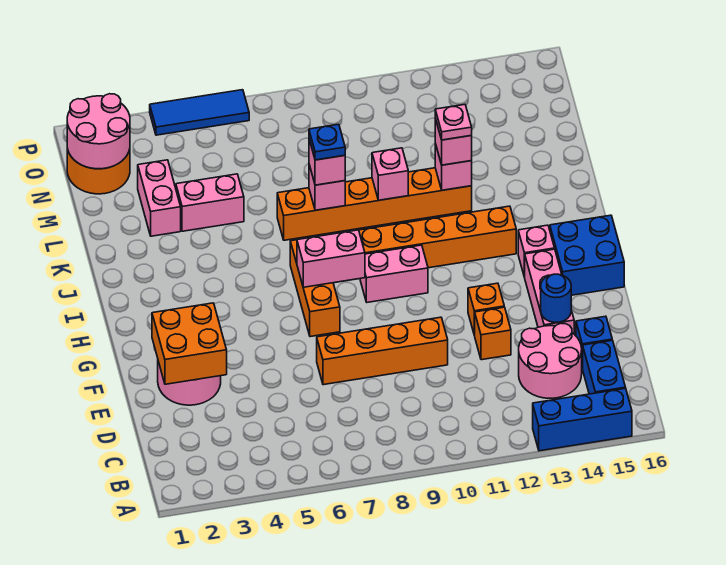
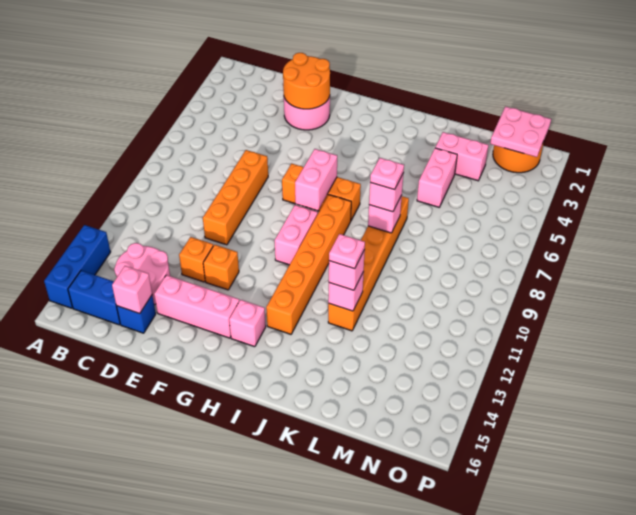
orange brick E2:F3 level 2 -> orange round brick E2:F3 level 2
blue round brick E14 level 2 -> none
blue brick G15:H16 level 1 -> none
blue plate K8 level 4 -> pink plate K8 level 4
pink brick K10 level 2 -> pink brick D15 level 2
pink round brick N1:O2 level 2 -> pink plate N1:O2 level 2
blue tile P4:P6 level 1 -> none

